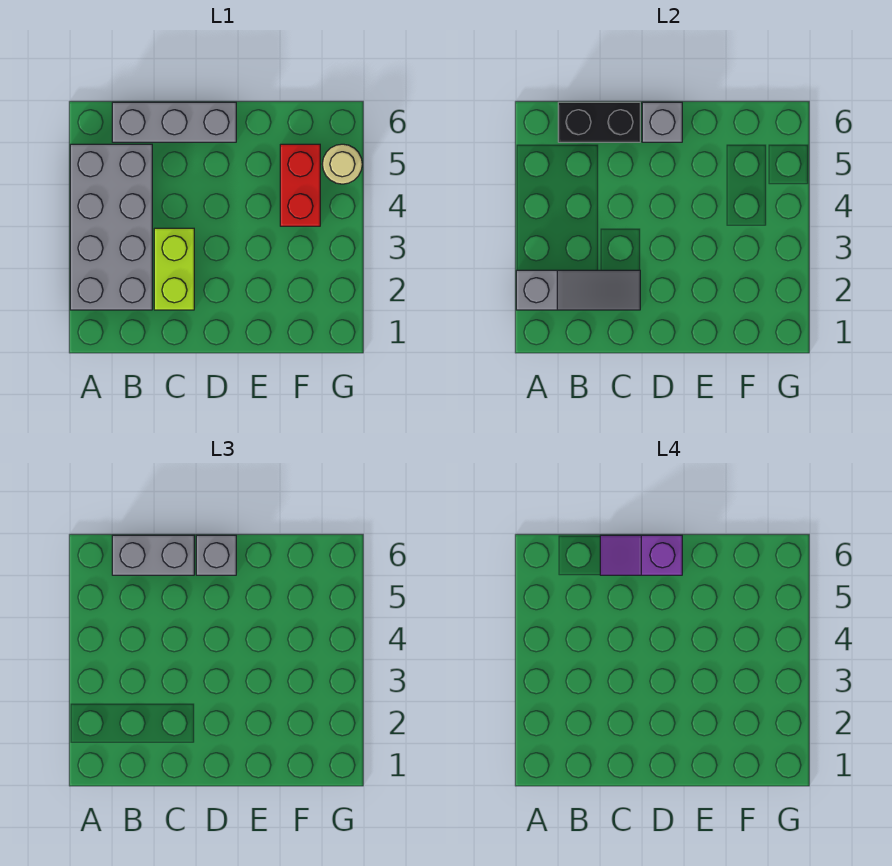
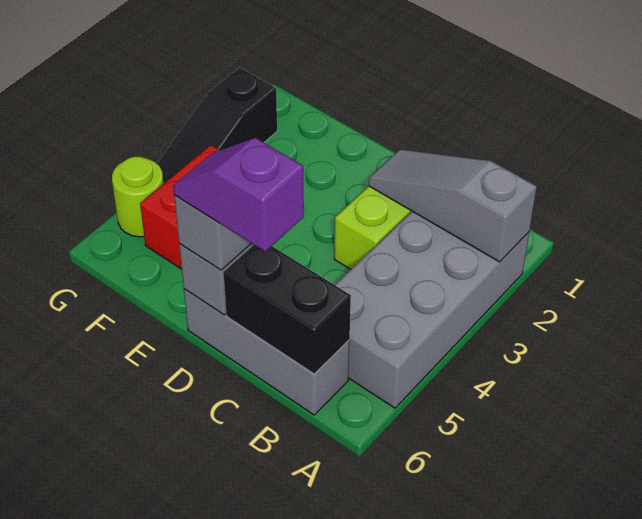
grey brick B6:C6 level 3 -> none
purple slope C6:D6 level 4 top D -> purple slope C6:D6 level 4 top C
none -> black slope G2:G4 level 1 top 2
tan round brick G5 level 1 -> lime round brick G5 level 1

